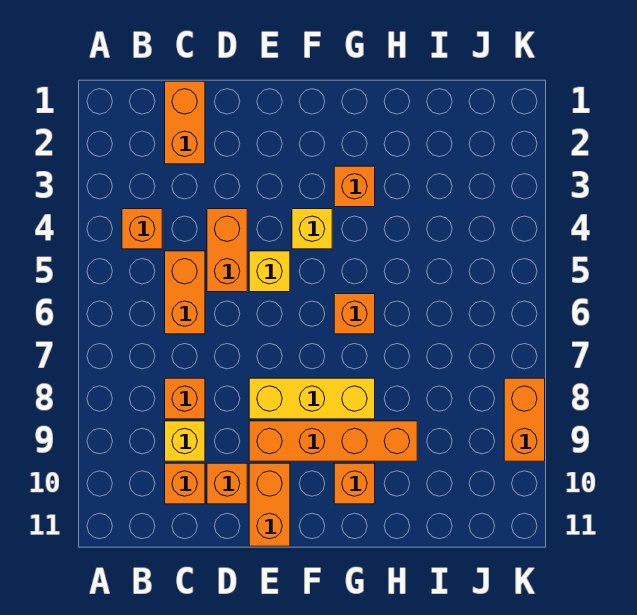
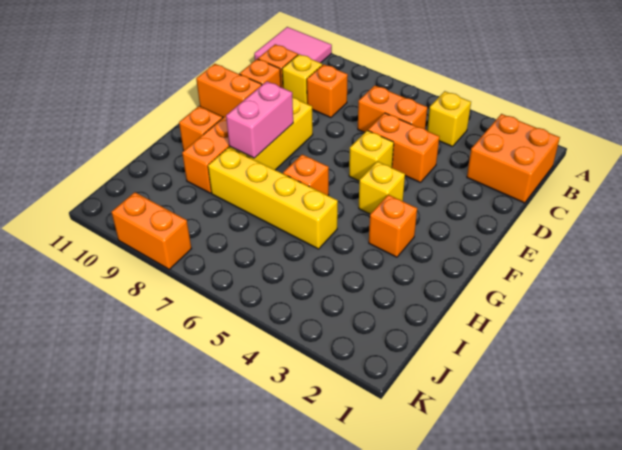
none -> pink tile A10:B11 level 1
orange brick B4 level 1 -> yellow brick B4 level 1
orange brick C1:C2 level 1 -> orange brick B1:C2 level 1
none -> pink brick F8:G8 level 2
none -> yellow brick H5:H8 level 1

